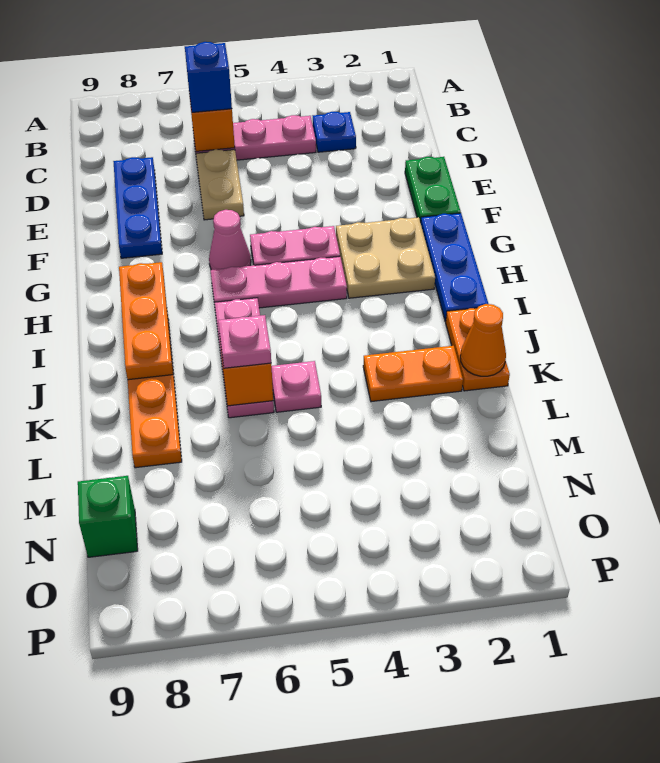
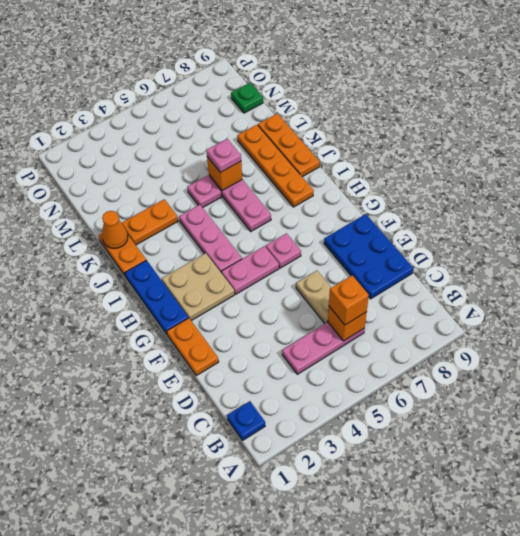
blue plate C3 level 1 -> blue plate B1 level 1
blue brick C6 level 3 -> orange brick C6 level 3
blue plate D8:F8 level 1 -> blue plate D8:F9 level 1
green plate E1:F1 level 1 -> orange plate E1:F1 level 1
pink cone G6 level 1 -> pink plate G6 level 1
pink plate H4:H6 level 1 -> pink plate H4:J4 level 1
orange plate H8:J8 level 2 -> orange plate J9:L9 level 1
green brick N9 level 1 -> green plate N9 level 1

